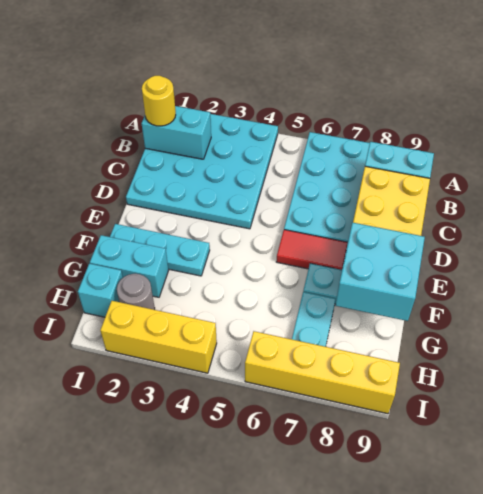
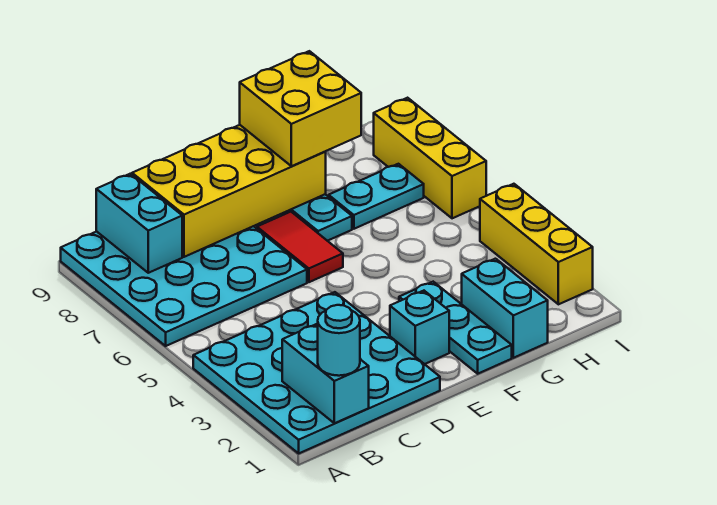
yellow round brick B1 level 3 -> cyan round brick B1 level 3
cyan brick F8:G9 level 3 -> yellow brick F8:G9 level 3
cyan brick H1 level 1 -> cyan brick E2 level 1
grey round brick H2 level 1 -> none
yellow brick I6:I9 level 1 -> yellow brick I6:I8 level 1

